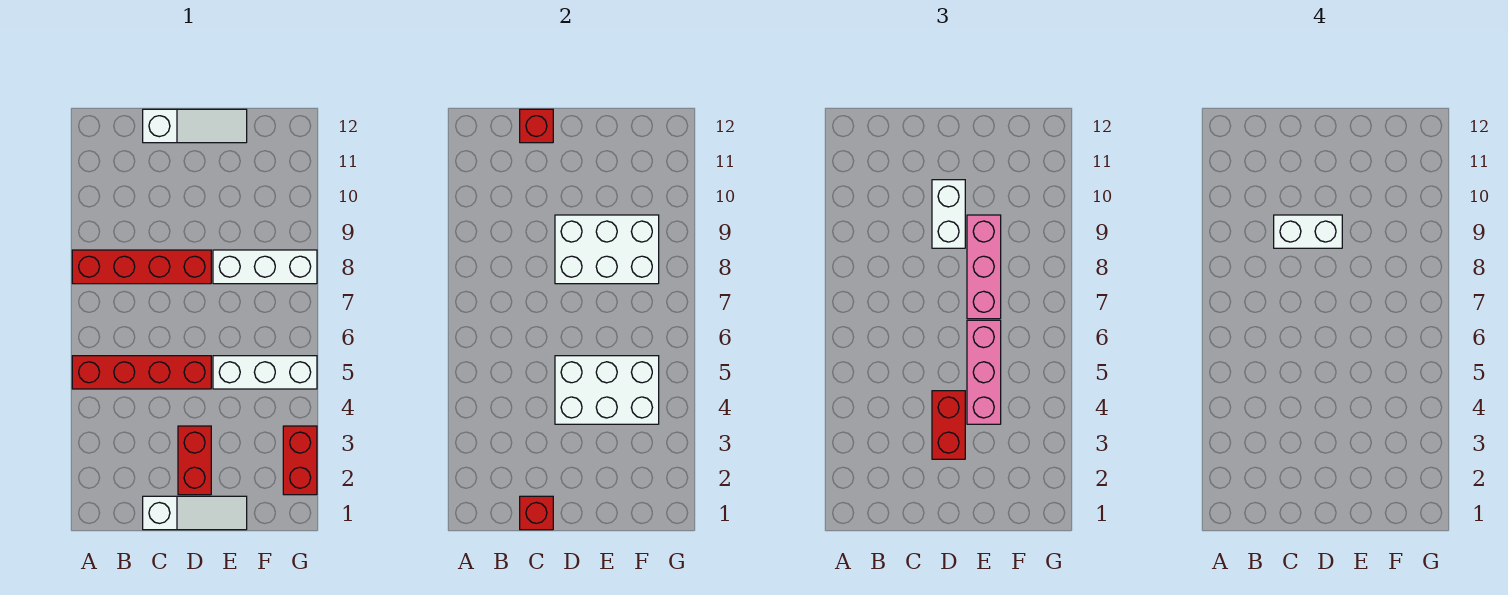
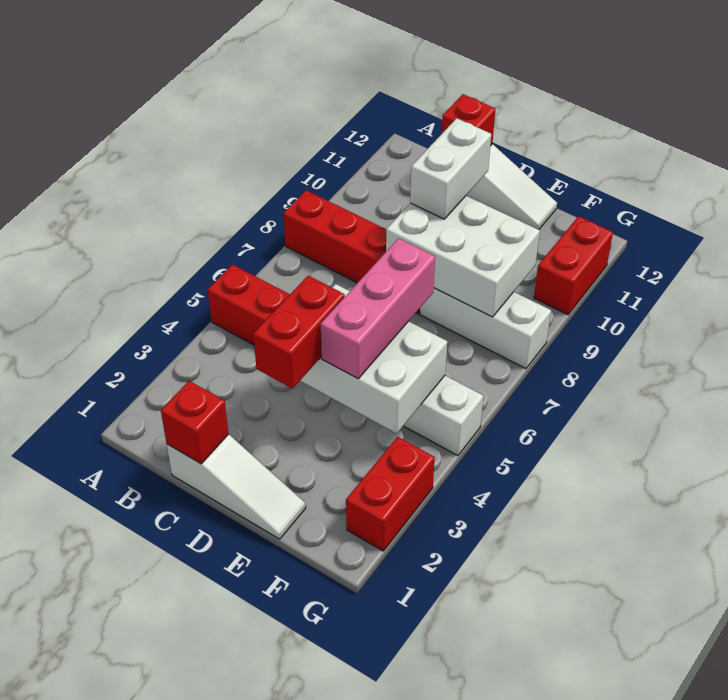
white brick C9:D9 level 4 -> none
red brick D2:D3 level 1 -> red brick G10:G11 level 1
pink brick E7:E9 level 3 -> none

